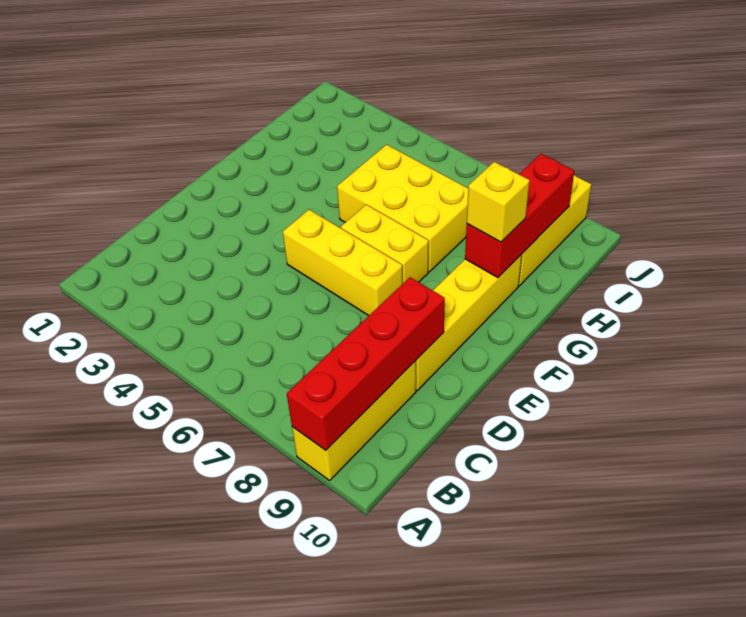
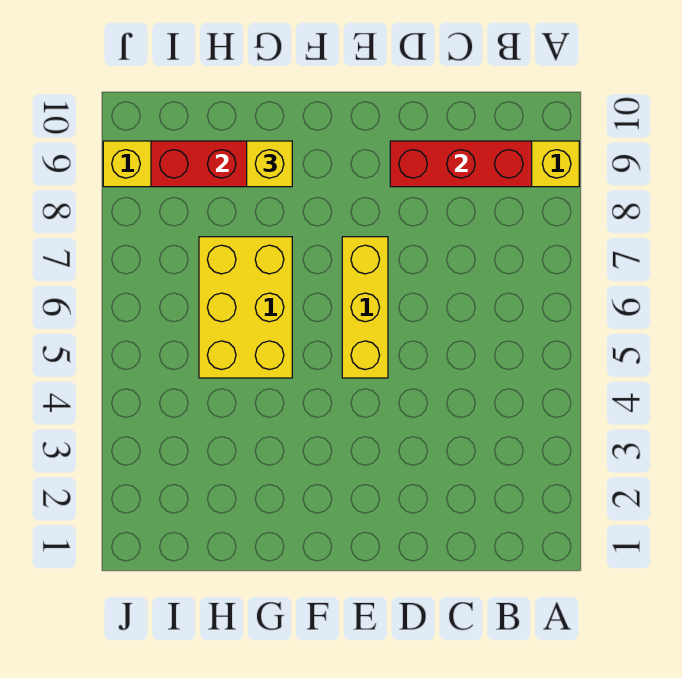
red brick A9:D9 level 2 -> red brick B9:D9 level 2
yellow brick D9:G9 level 1 -> none
yellow brick F6:F7 level 1 -> none

